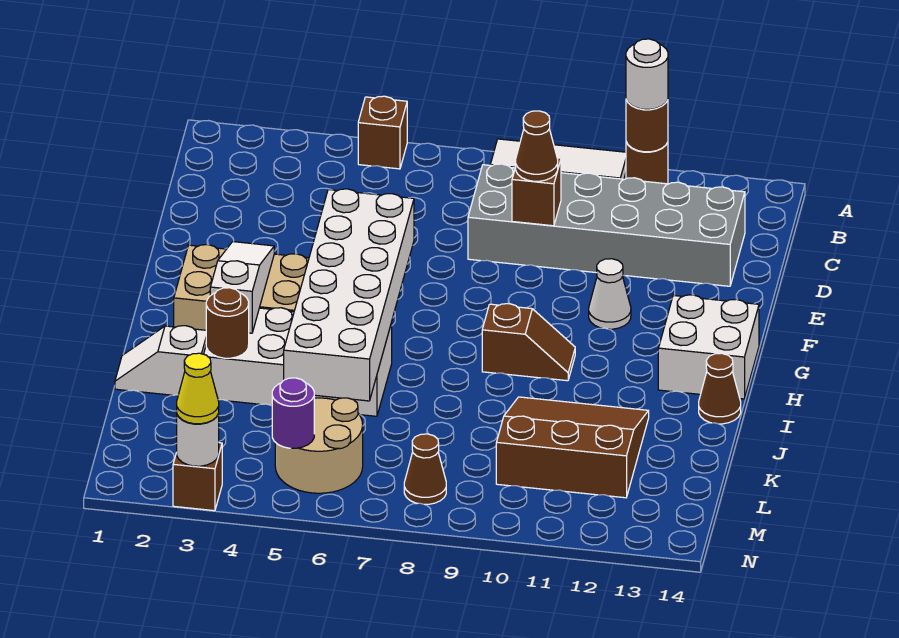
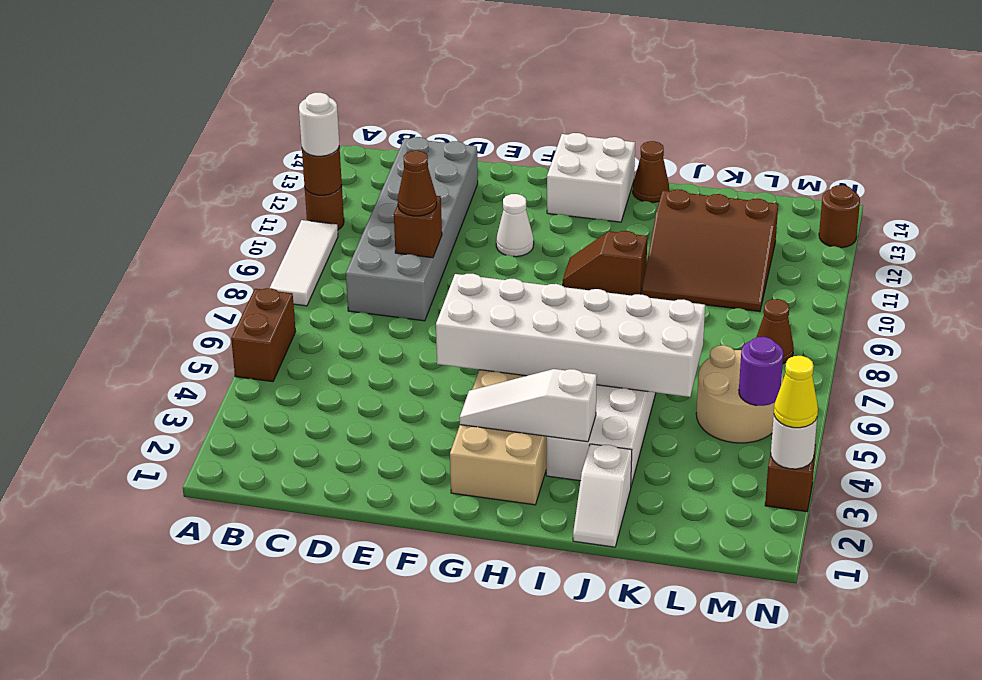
brown brick A5 level 1 -> brown brick A5:A6 level 1
brown slope H9:H10 level 1 top 9 -> brown slope H10:I10 level 1 top I
brown round brick J3 level 2 -> brown round brick N13 level 1
brown slope J10:L12 level 1 top L -> brown slope J10:L12 level 1 top 12

